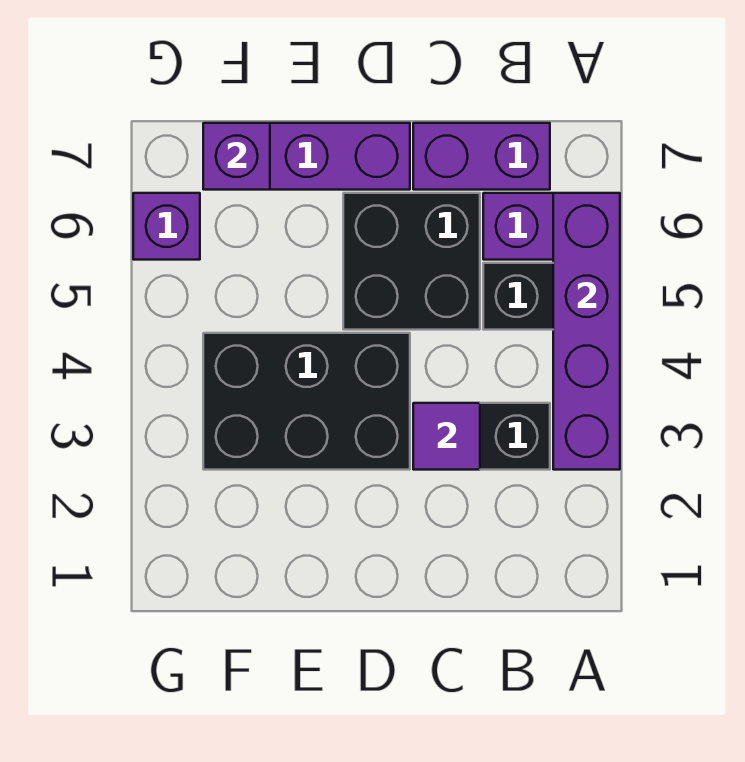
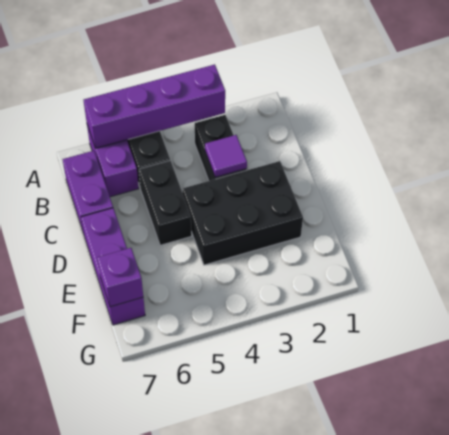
black brick C5:D6 level 1 -> black brick C5:D5 level 1
black brick D3:F4 level 1 -> black brick D2:E4 level 1
purple brick G6 level 1 -> none

